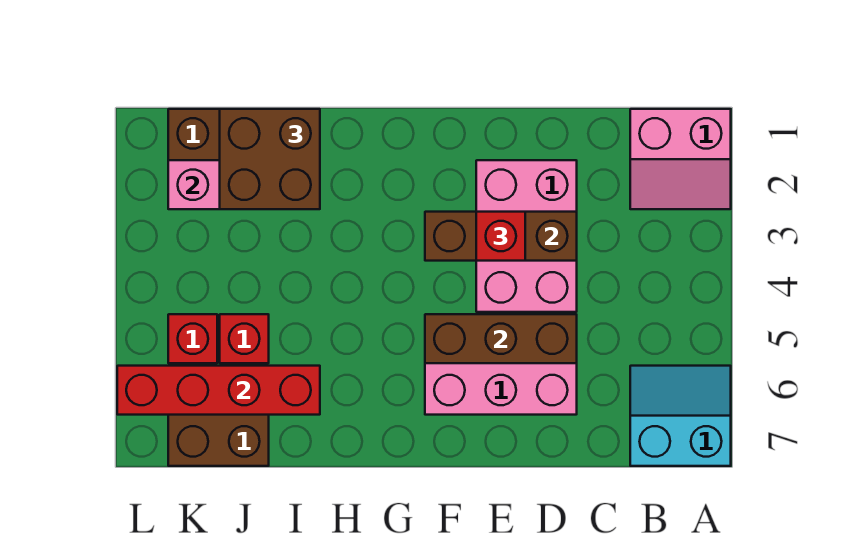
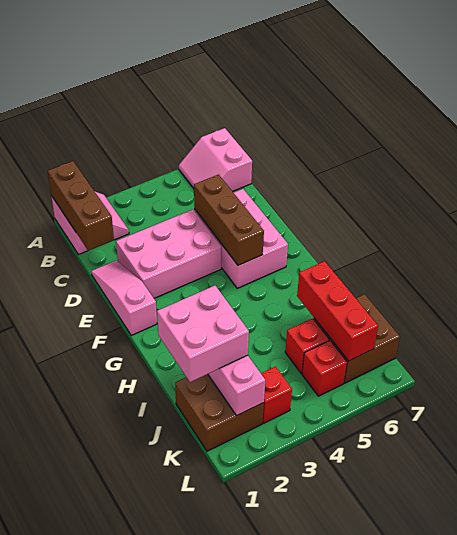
cyan slope A6:B7 level 1 top 7 -> pink slope A6:B7 level 1 top 7
none -> pink slope D1:F1 level 1 top F
brown brick D3:F3 level 2 -> brown brick A1:C1 level 2
red brick E3 level 3 -> red brick K3 level 1
brown brick I1:J2 level 3 -> pink brick I1:J2 level 3
red brick I6:L6 level 2 -> red brick I6:K6 level 2

